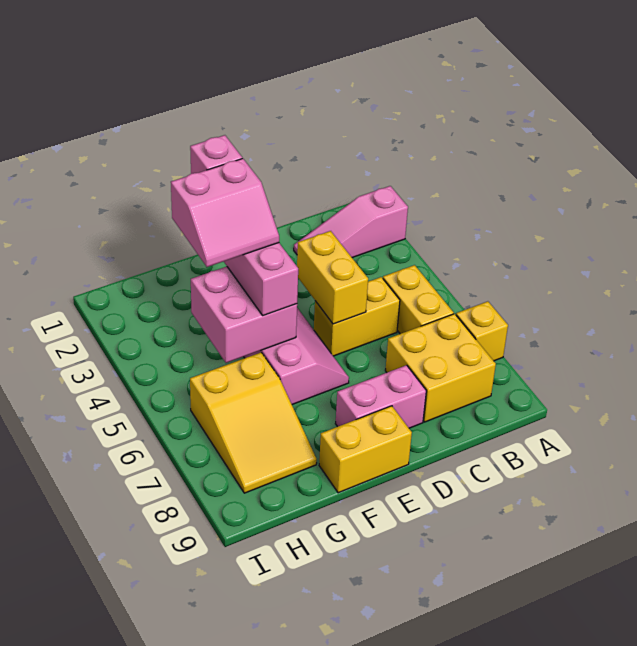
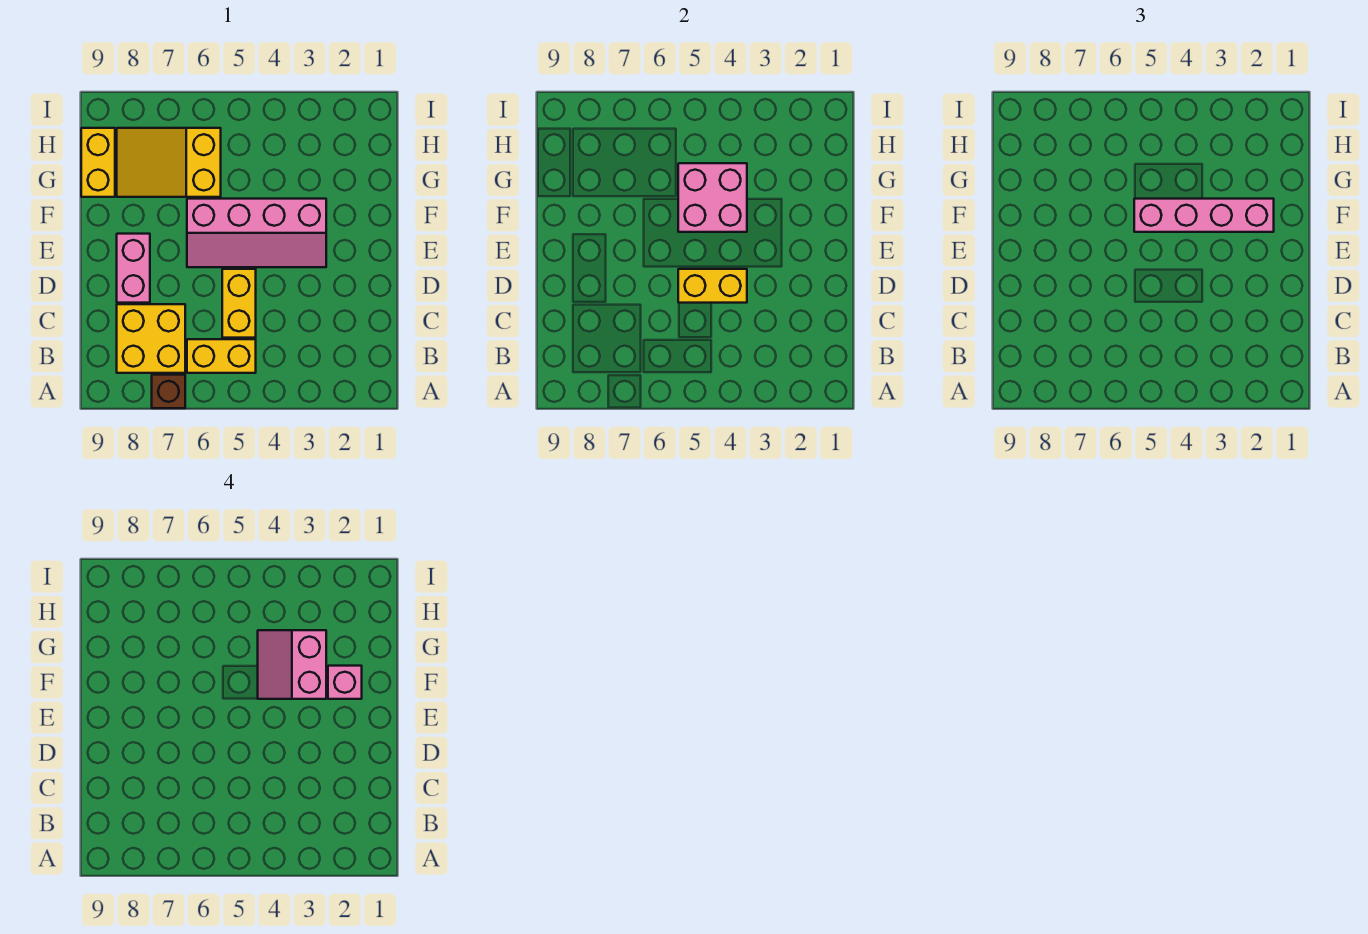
pink slope A2:C2 level 1 top A -> none
yellow brick A7 level 1 -> brown brick A7 level 1
yellow brick E9:F9 level 1 -> yellow brick G9:H9 level 1

